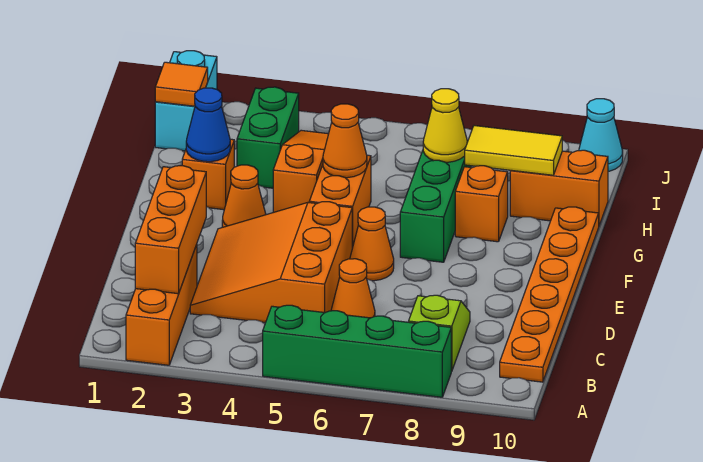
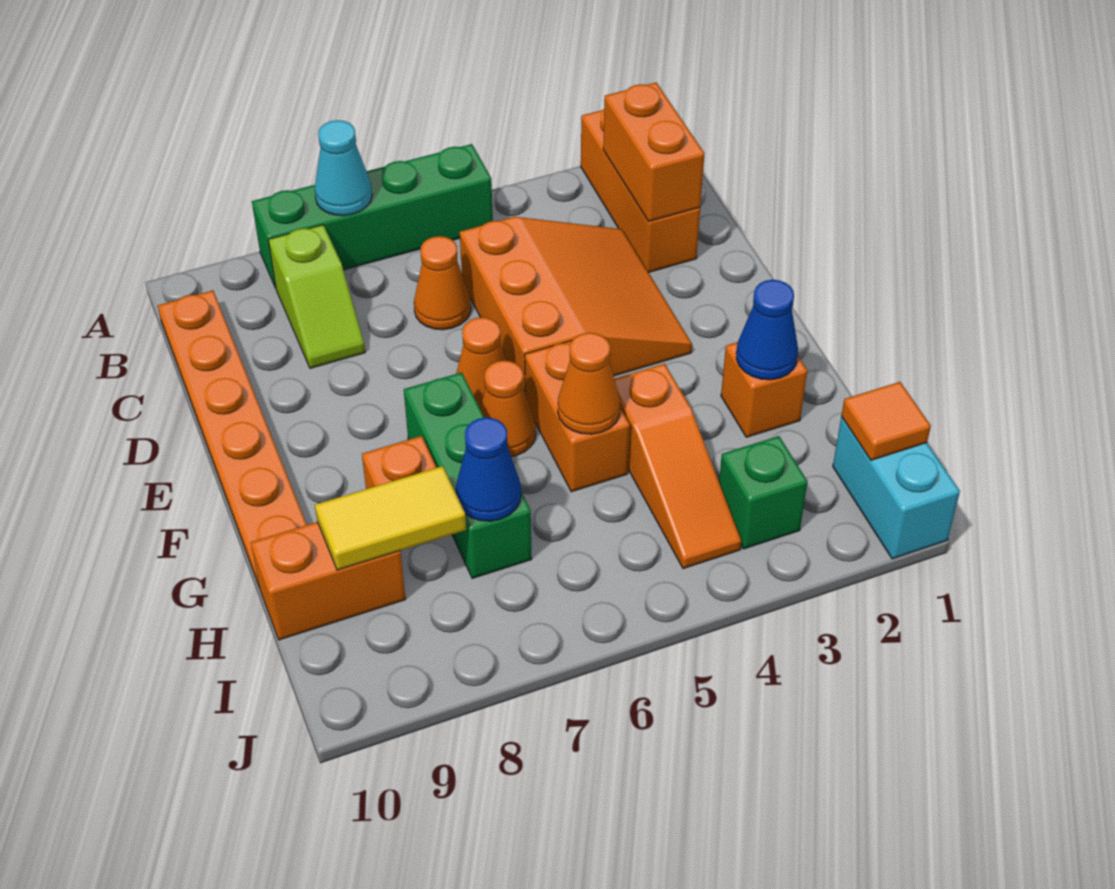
orange brick B2:D2 level 2 -> orange brick B2:C2 level 2
orange cone F3 level 1 -> orange cone F6 level 1
green brick H3:I3 level 1 -> green brick I3 level 1
yellow cone H7 level 2 -> blue cone H7 level 2
cyan cone J10 level 1 -> cyan cone A7 level 2

